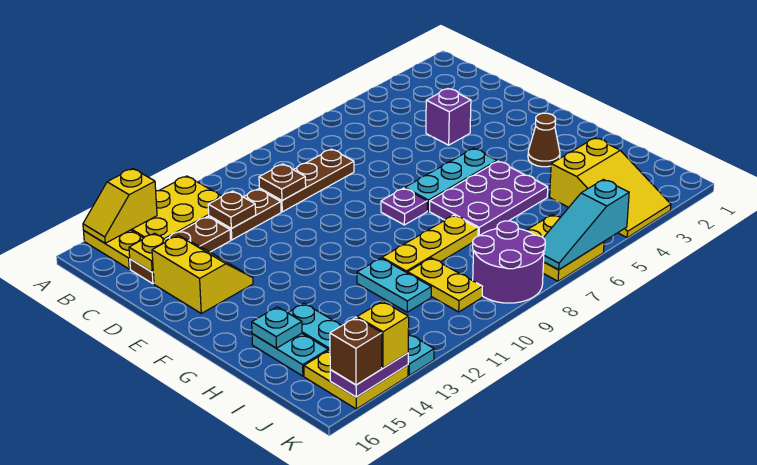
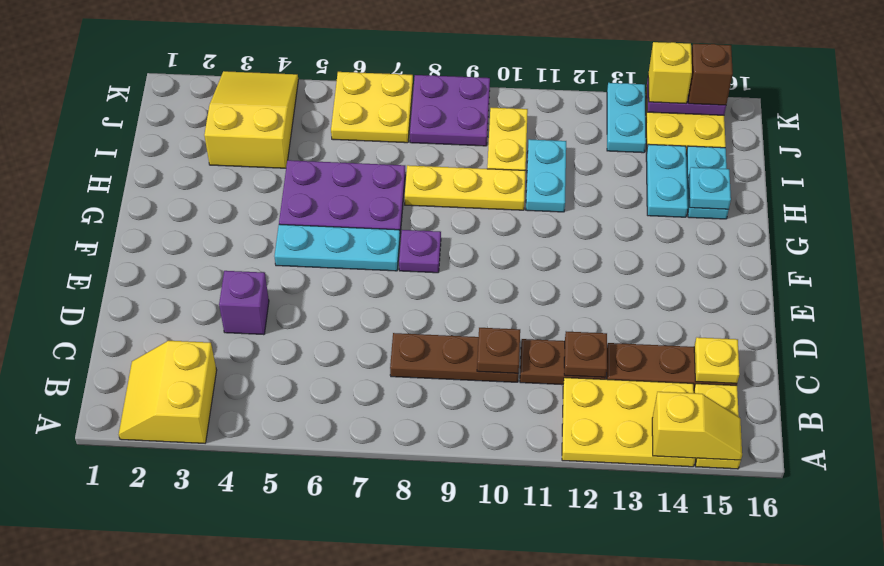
yellow slope D14:E15 level 1 top 15 -> yellow slope A2:B3 level 1 top 3
brown cone G3 level 1 -> none
purple round brick J8:K9 level 1 -> purple plate J8:K9 level 1
cyan slope K5:K7 level 2 top 5 -> none

